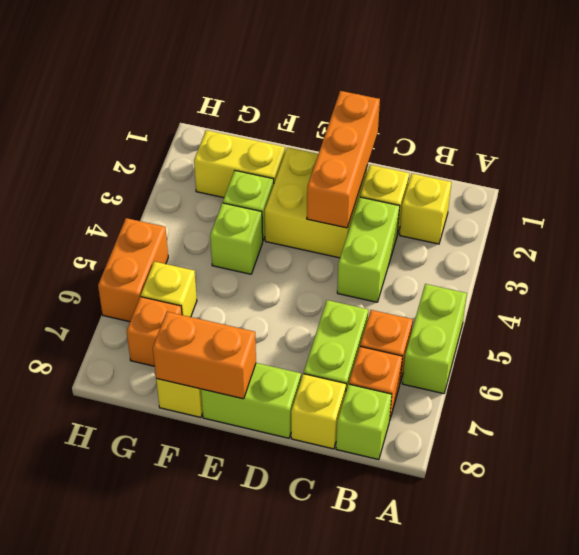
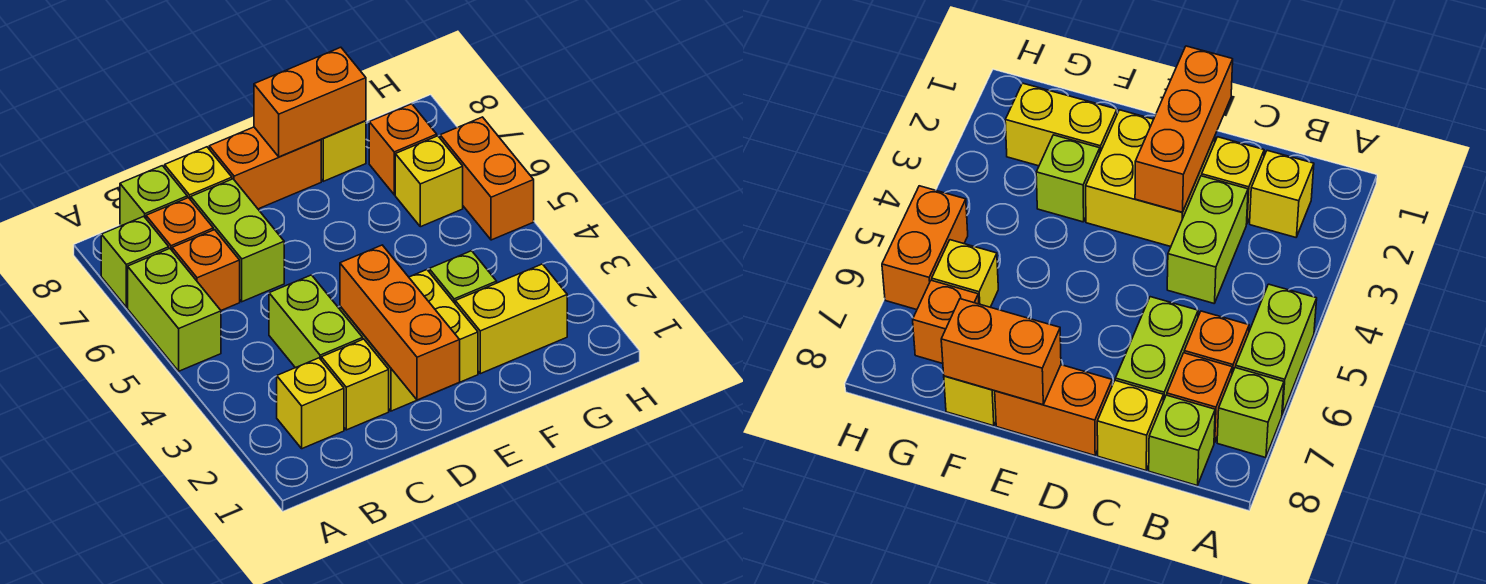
lime brick D8:E8 level 1 -> orange brick D8:E8 level 1
lime brick F4 level 1 -> lime brick A7 level 1

